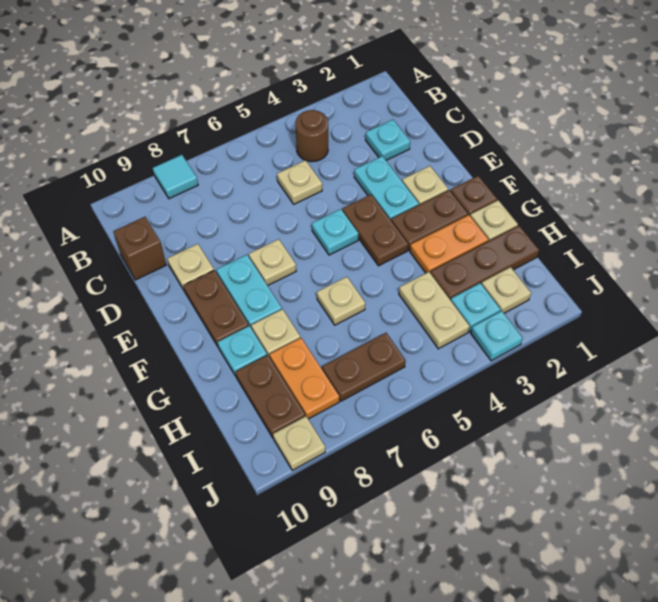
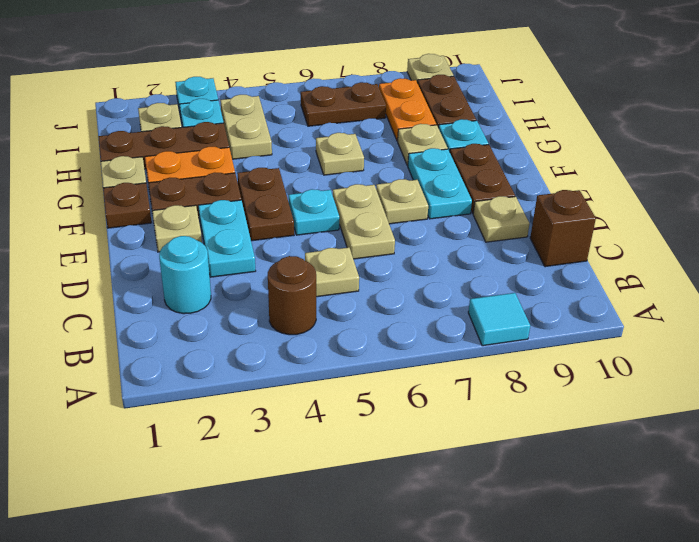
cyan plate C2 level 1 -> cyan round brick C2 level 1
none -> tan plate D6:E6 level 1

